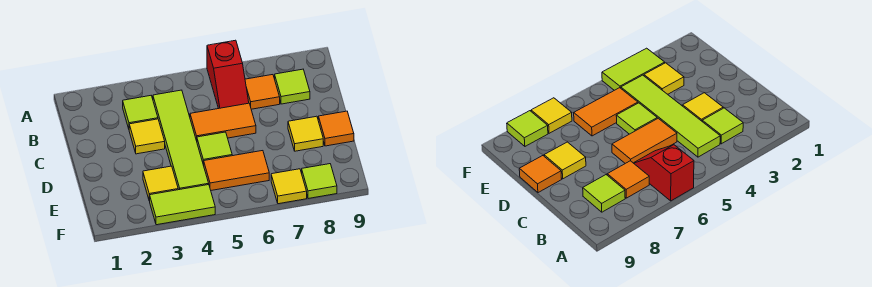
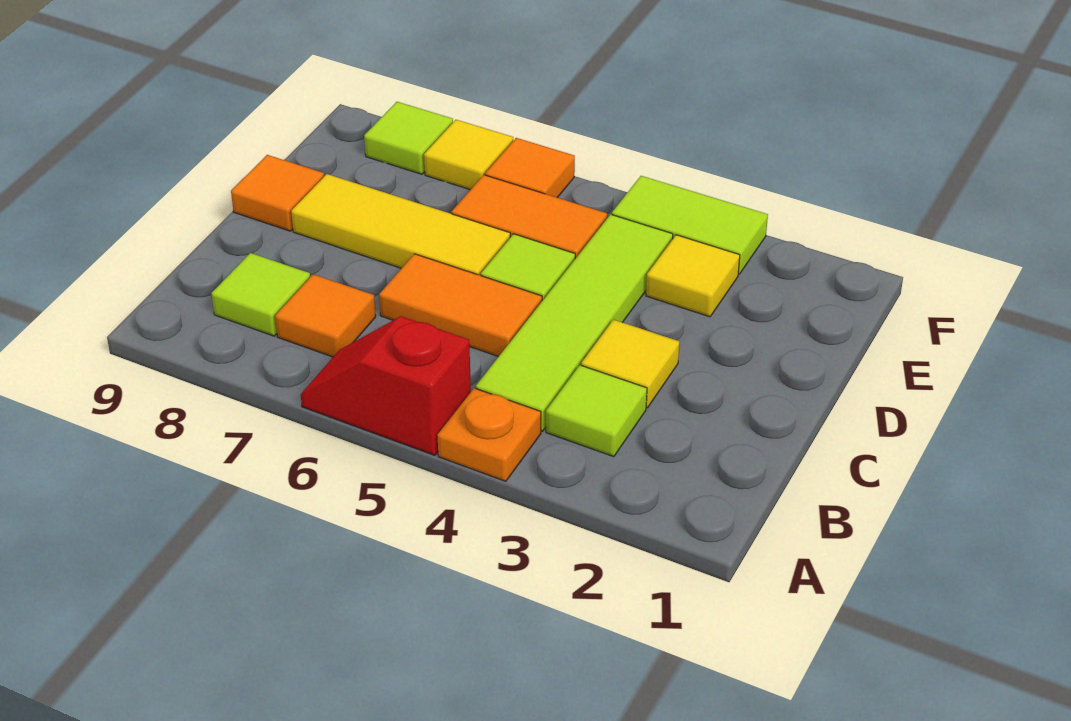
none -> orange plate A4 level 1
red slope A6:B6 level 1 top A -> red slope A5:A6 level 1 top 5
yellow tile D8 level 1 -> yellow tile D6:D8 level 1
none -> orange tile F6 level 1

